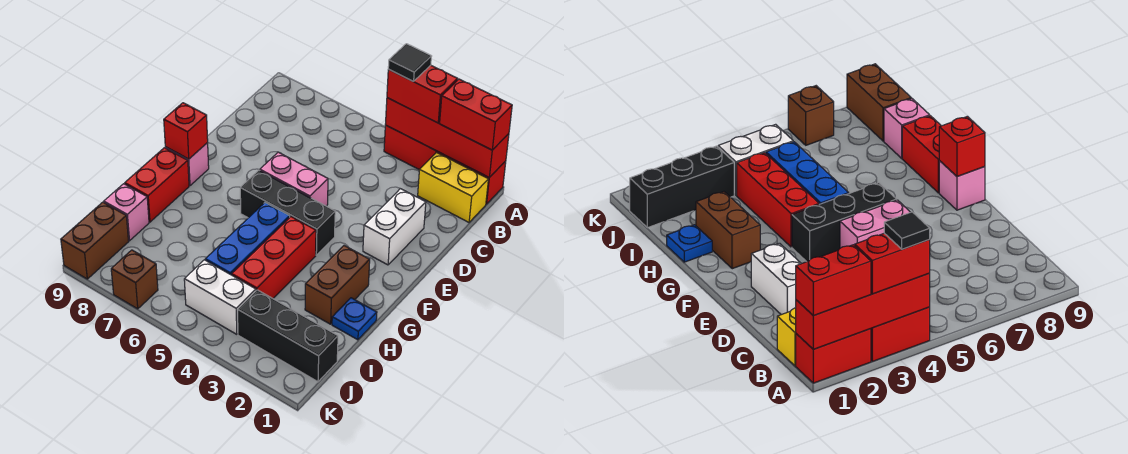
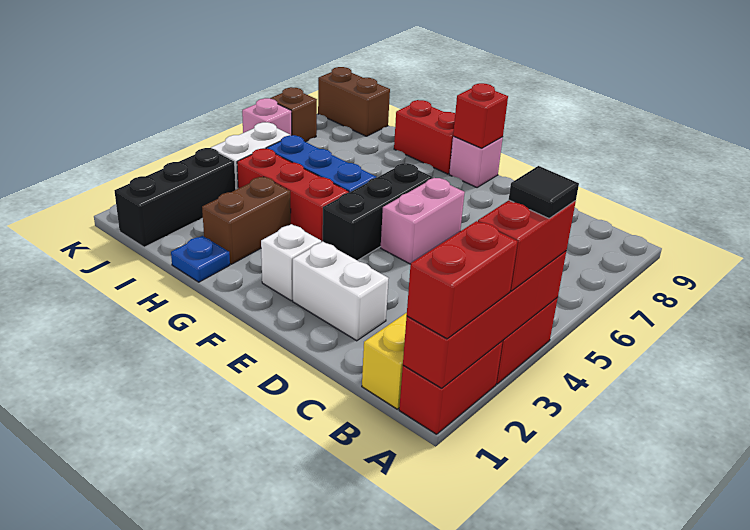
none -> white brick F2 level 1
brown brick G2:H2 level 1 -> brown brick H2:H3 level 1
pink brick I9 level 1 -> pink brick K6 level 1

